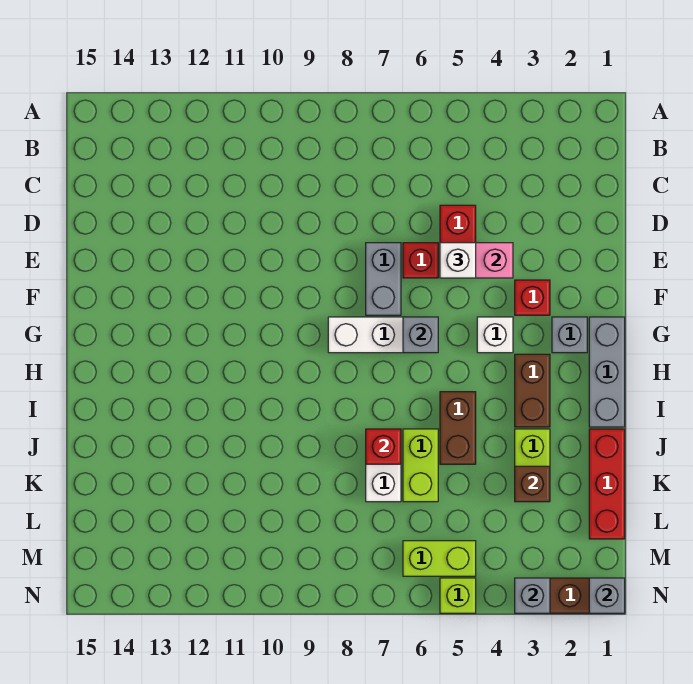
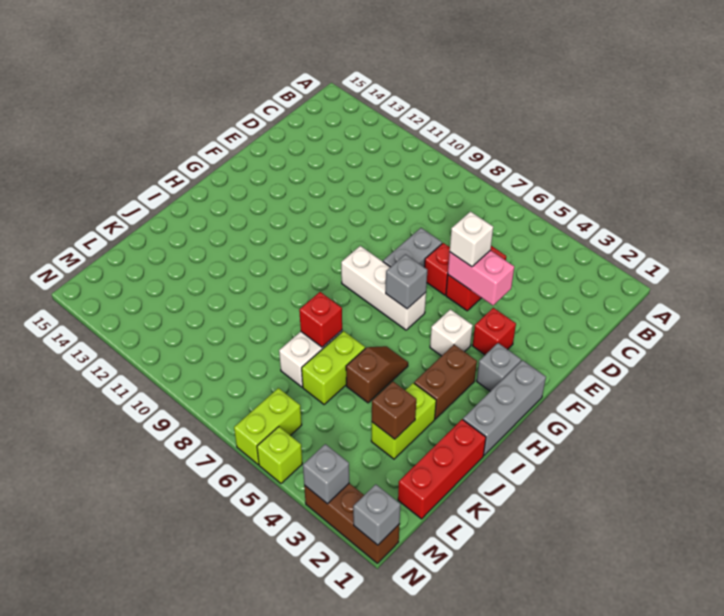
brown brick I5:J5 level 1 -> brown slope I5:J5 level 1 top J
lime brick M5:M6 level 1 -> lime brick M6:N6 level 1

